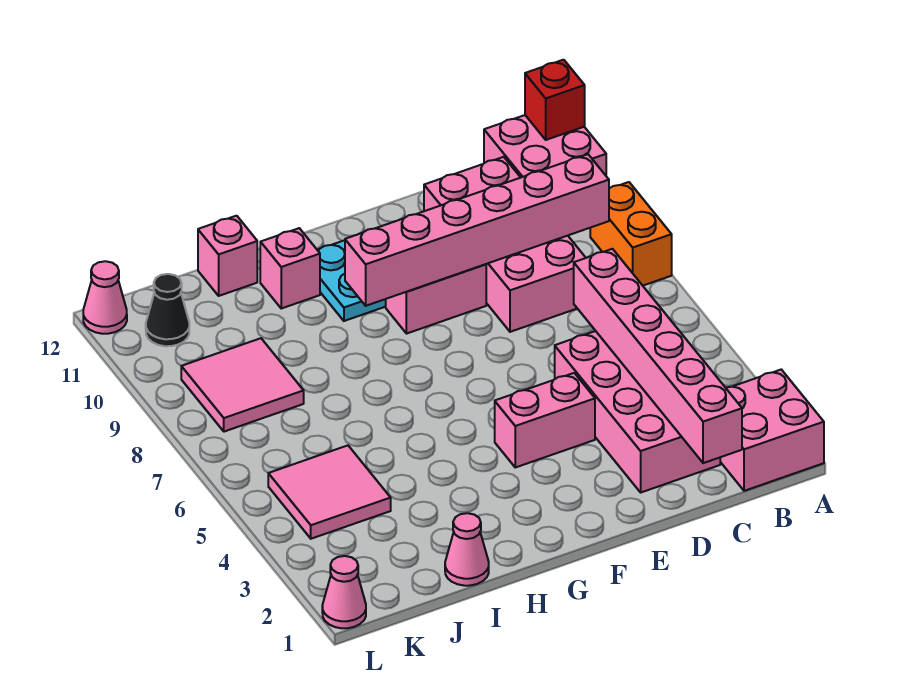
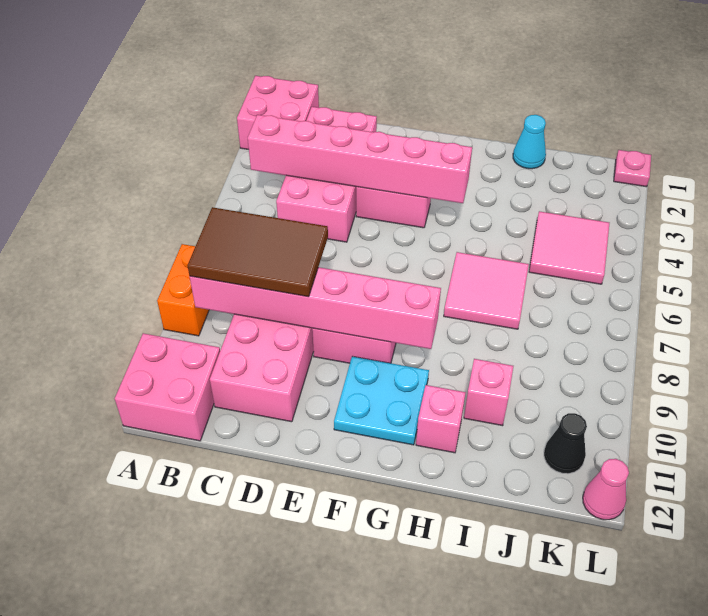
red brick A12 level 2 -> none
none -> brown tile B8:D9 level 3
pink brick C1:C6 level 2 -> pink brick B4:G4 level 2
pink cone I1 level 1 -> cyan cone I1 level 1
pink brick I12 level 1 -> pink brick I10 level 1
pink tile J8:K9 level 1 -> pink tile H6:I7 level 1
pink cone L1 level 1 -> pink plate L1 level 1

